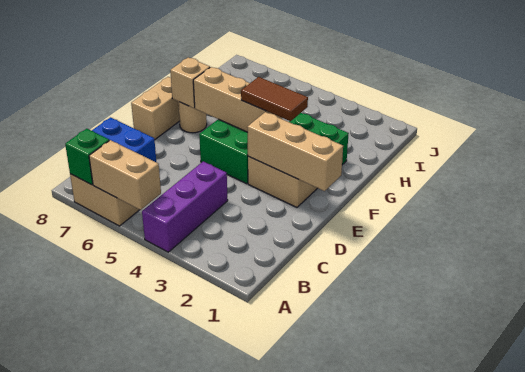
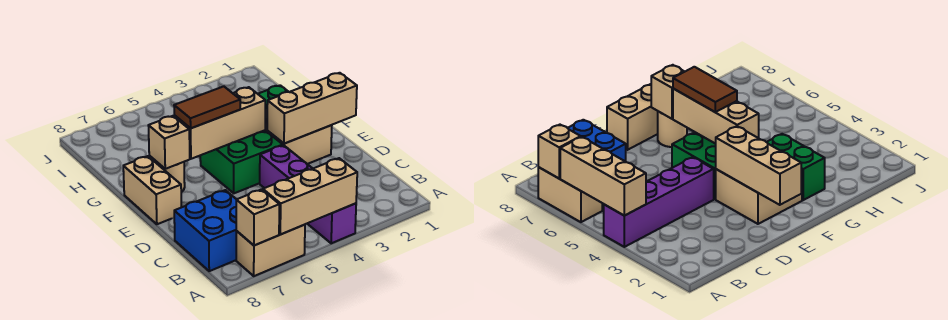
purple brick A4:C4 level 1 -> purple brick A4:D4 level 1
tan brick A5:A6 level 2 -> tan brick A4:A6 level 2
green brick A7 level 2 -> tan brick A7 level 2
brown tile F3:F4 level 3 -> brown tile F5:F6 level 3

